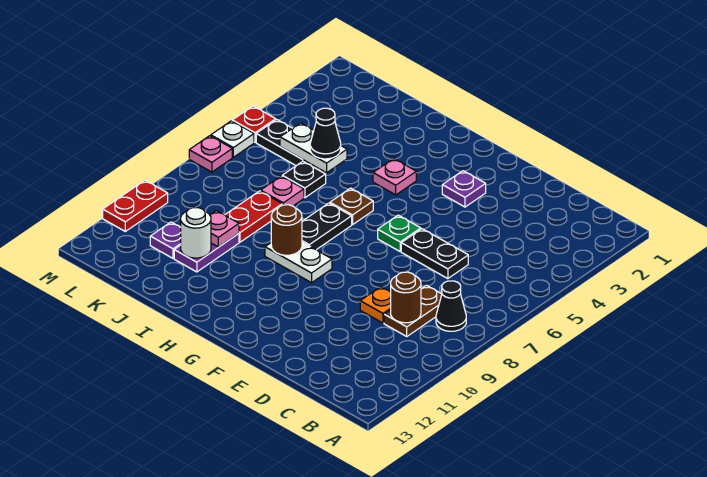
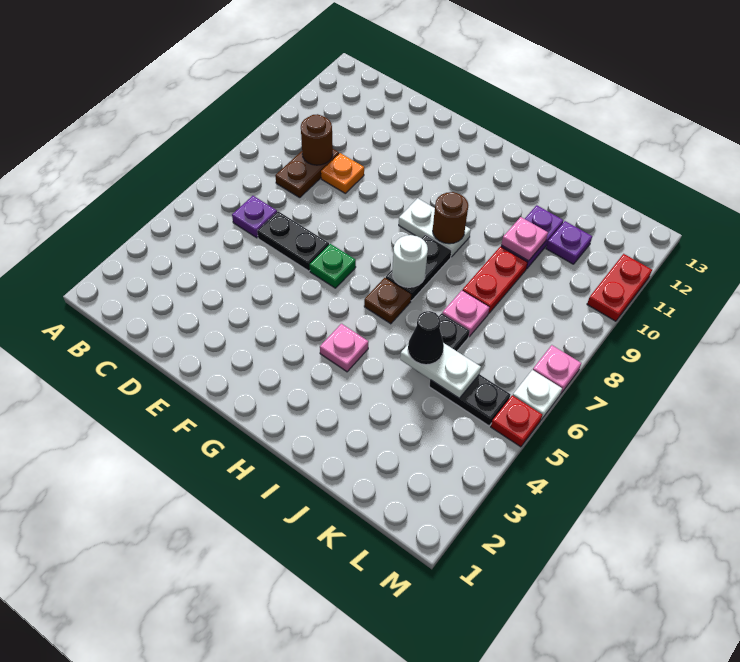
black cone B8 level 1 -> none
purple plate F3 level 1 -> purple plate C6 level 1
white round brick J11 level 2 -> white round brick H7 level 2

